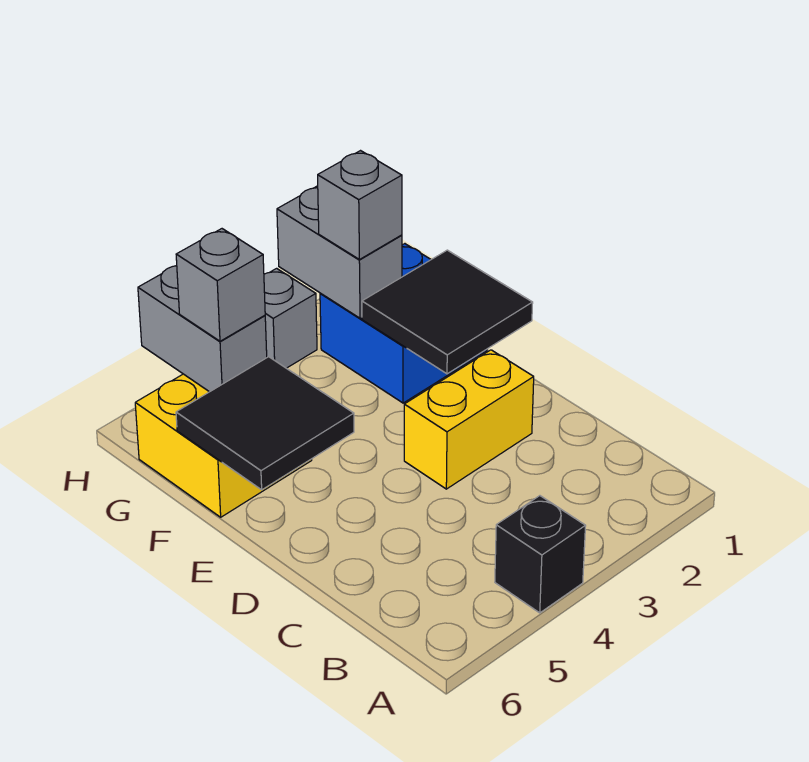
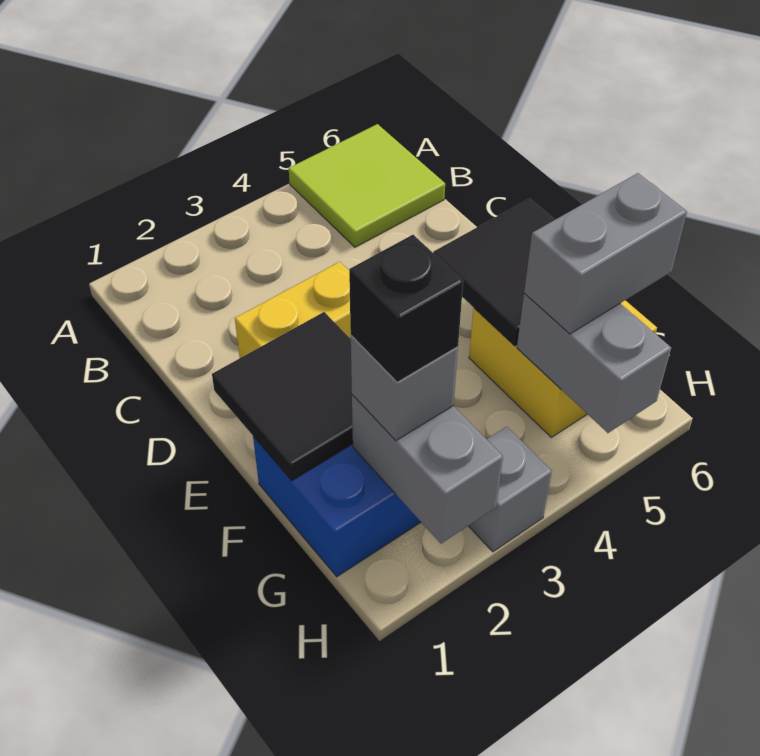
black brick A4 level 1 -> black brick G2 level 4
none -> lime tile A5:B6 level 1
grey brick G5 level 3 -> grey brick G5:G6 level 3

